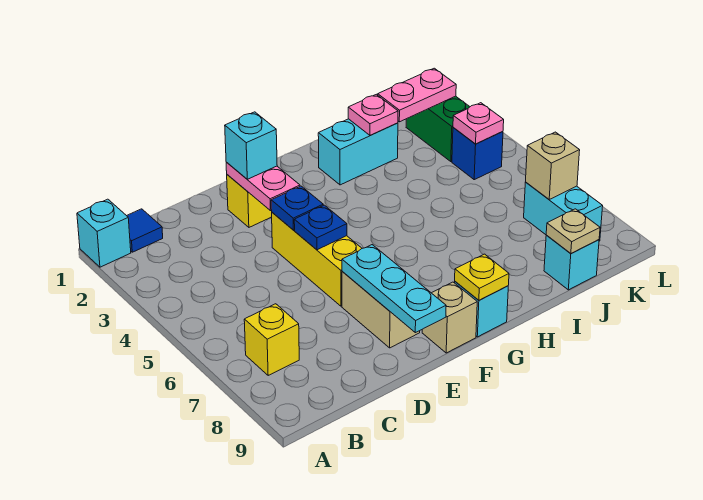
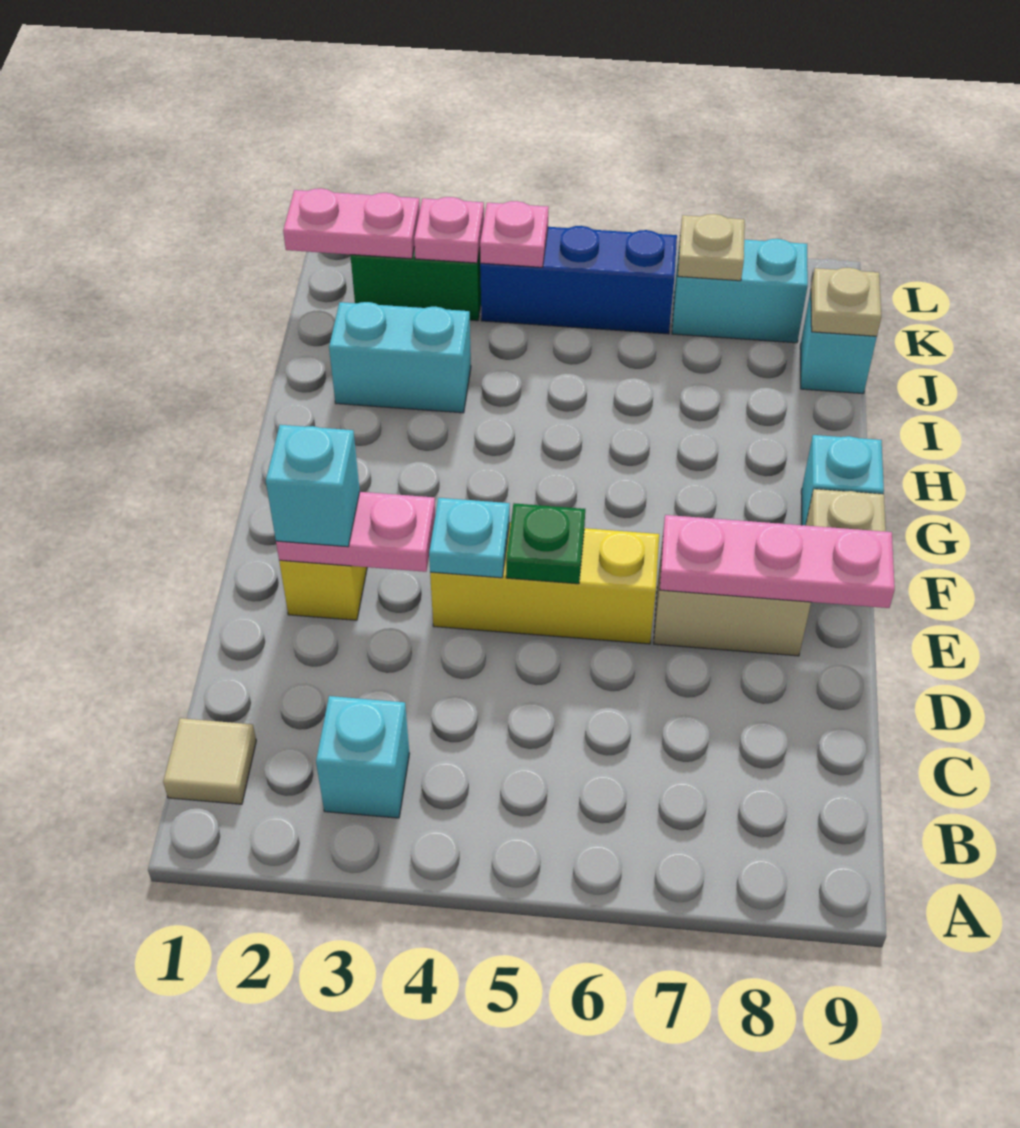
cyan brick A1 level 1 -> cyan brick B3 level 1
blue tile B1 level 1 -> tan tile B1 level 1
yellow brick B7 level 1 -> none
blue plate E4 level 2 -> cyan plate E4 level 2
blue plate E5 level 2 -> green plate E5 level 2
cyan plate E7:E9 level 2 -> pink plate E7:E9 level 2
yellow plate G9 level 2 -> none
cyan brick H2:I2 level 1 -> cyan brick I2:I3 level 1
pink plate I2 level 2 -> pink plate K3 level 2
pink plate J2:K2 level 2 -> pink plate K1:K2 level 2
blue brick K4 level 1 -> blue brick K4:K6 level 1
tan brick K7 level 2 -> tan plate K7 level 2

